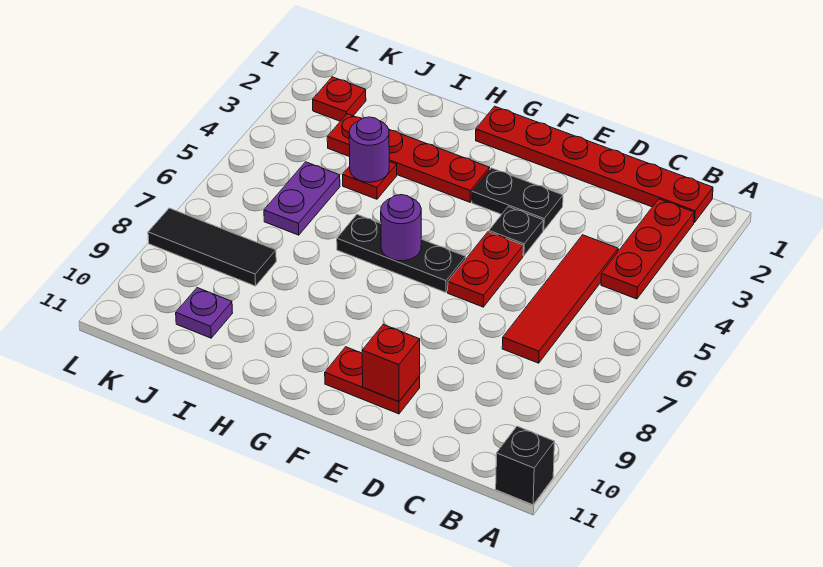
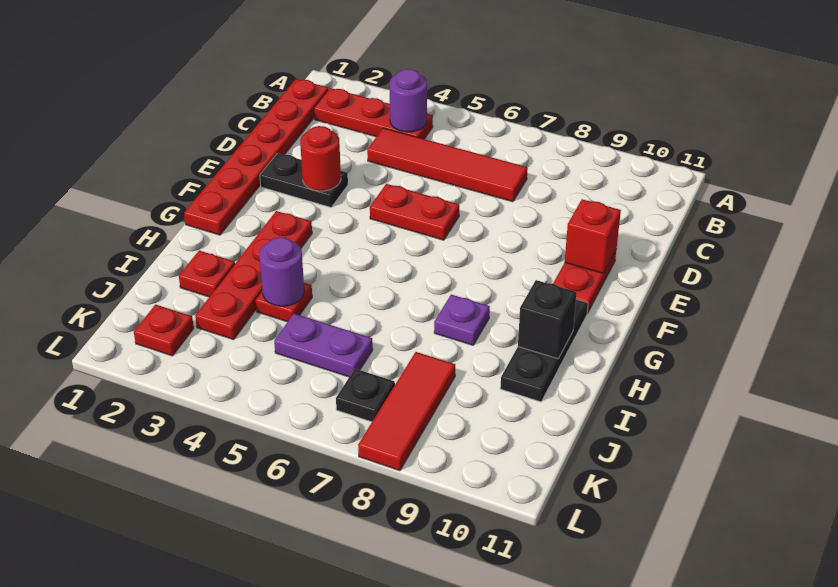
black brick A11 level 1 -> black brick H10 level 2
black plate E3:F3 level 1 -> black plate E2:E3 level 1
none -> red round brick E3 level 2
black plate E4 level 1 -> black plate K7 level 1
black plate F6:H6 level 1 -> black plate G10:I10 level 1
purple round brick G6 level 2 -> purple round brick B4 level 2
none -> red plate I2 level 1
black tile J8:L8 level 1 -> red tile J8:L8 level 1
purple plate J10 level 1 -> purple plate H8 level 1

